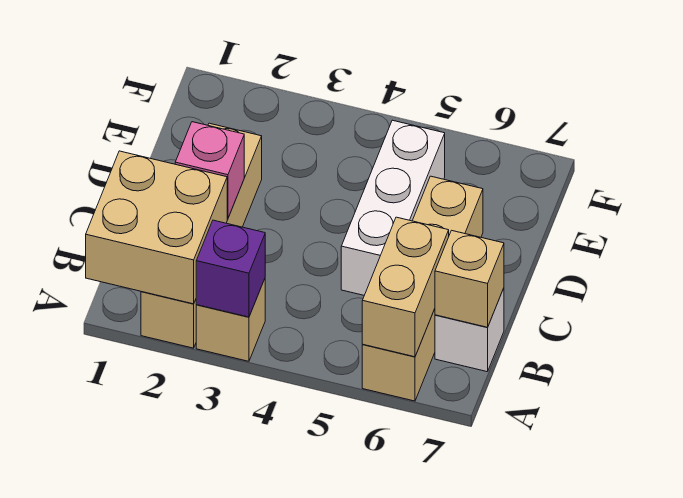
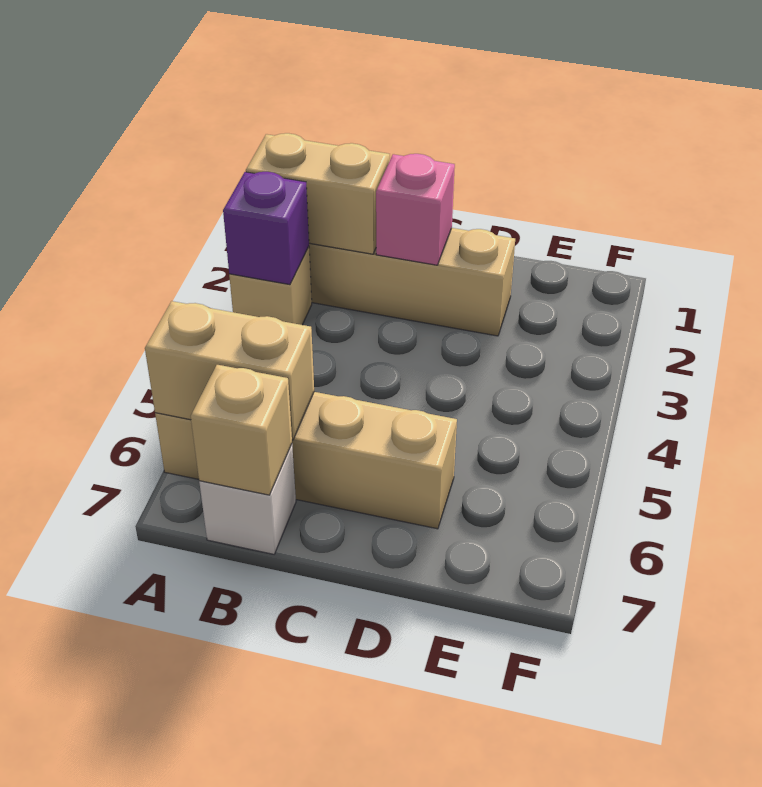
tan brick A1:B2 level 2 -> tan brick A2:B2 level 2
white brick C5:E5 level 1 -> none

